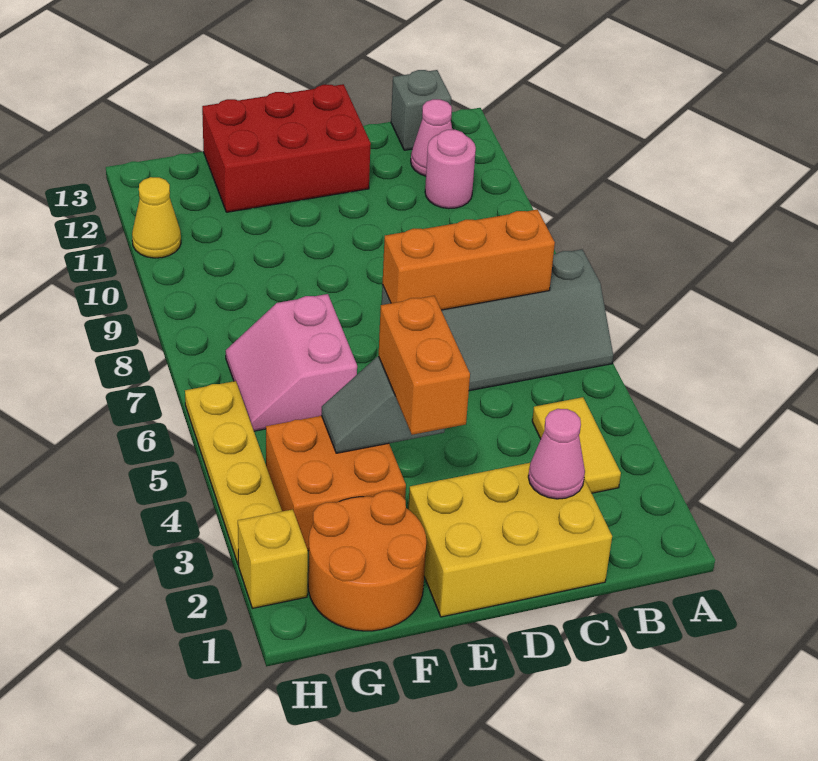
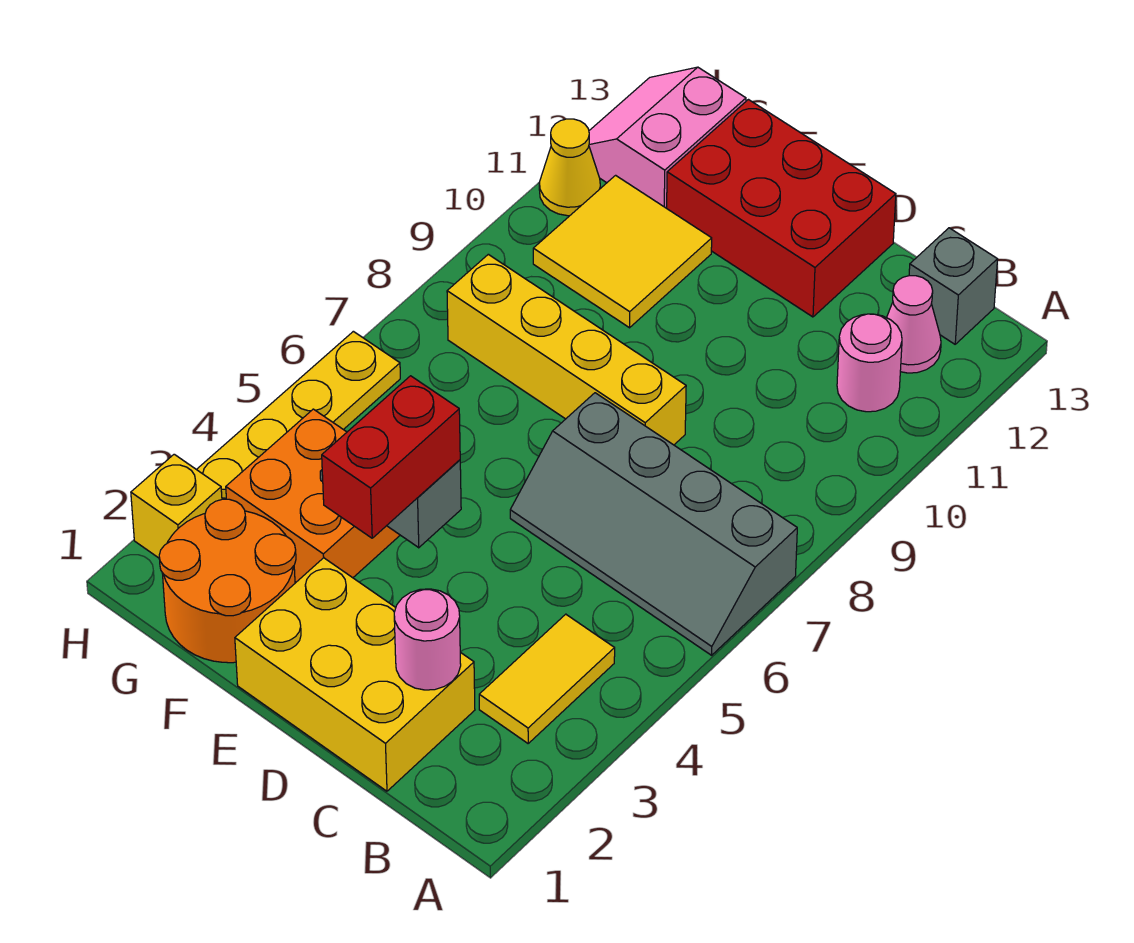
orange brick B7:D7 level 2 -> none
pink cone C2 level 2 -> pink round brick C2 level 2
none -> yellow brick D8:G8 level 1
orange brick E3:E4 level 3 -> red brick E3:E4 level 3
pink slope F6:G7 level 1 top F -> pink slope G12:H13 level 1 top G
none -> yellow tile F10:G11 level 1

